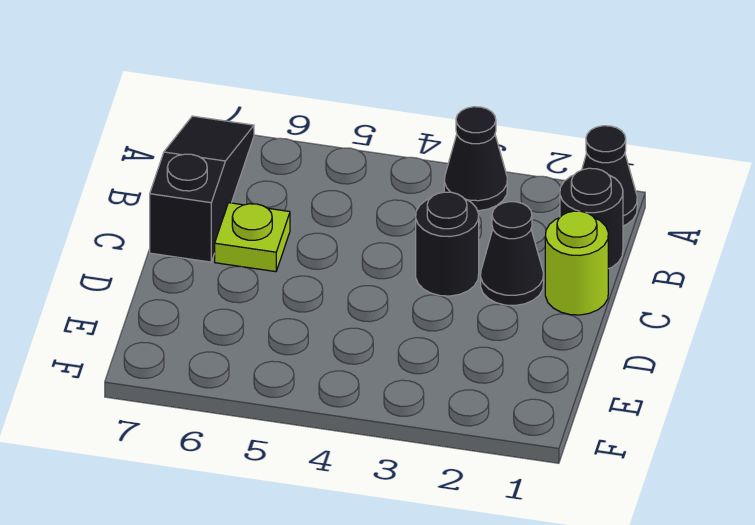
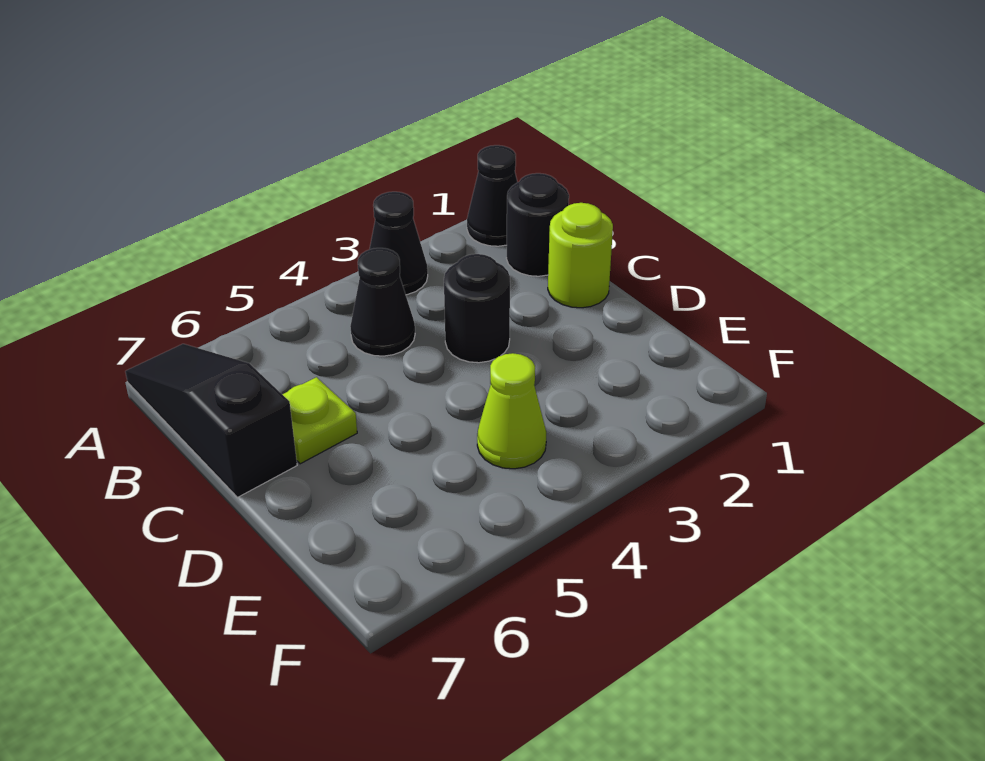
black cone C2 level 1 -> black cone B4 level 1
none -> lime cone E4 level 1

